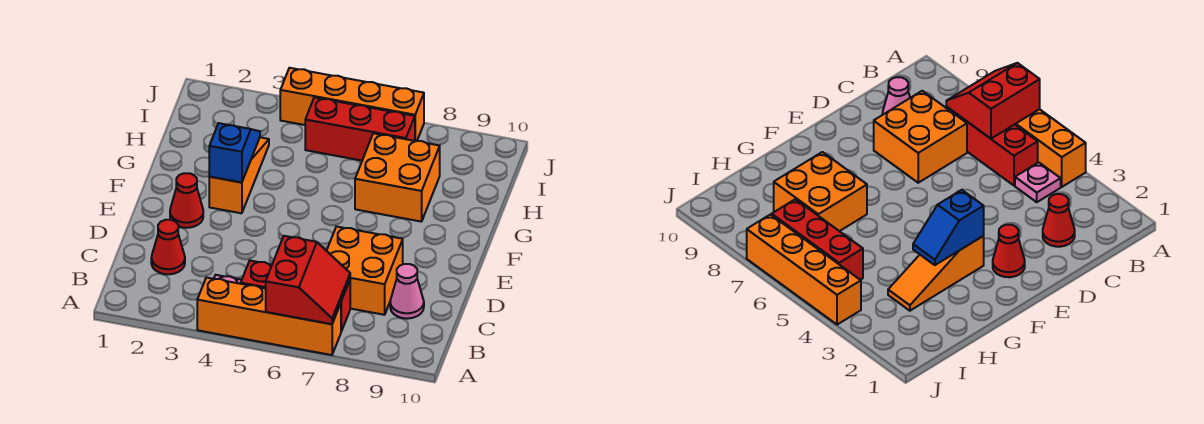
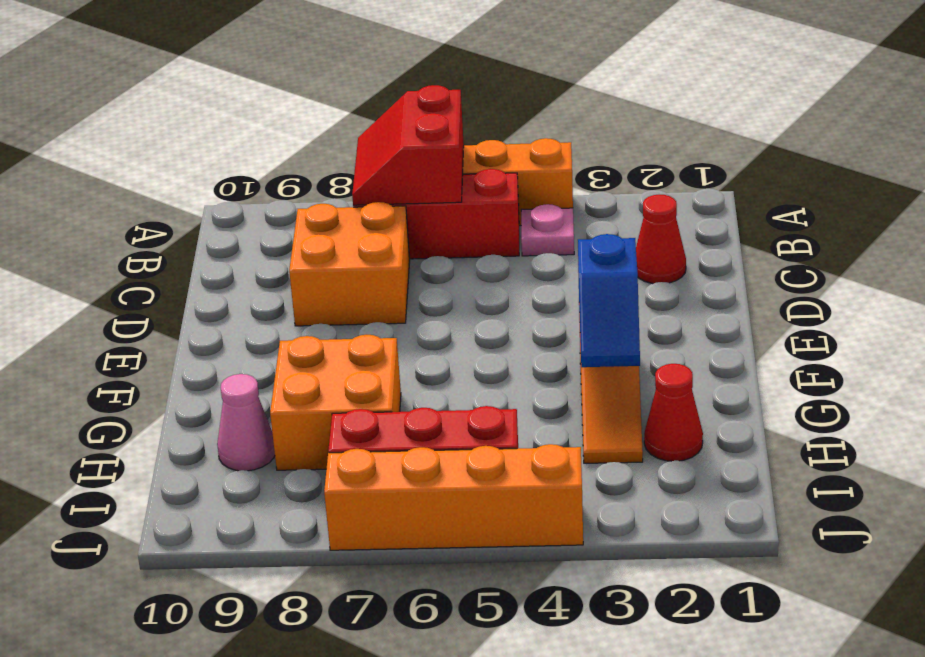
pink cone C9 level 1 -> pink cone H9 level 1
red cone E2 level 1 -> red cone H2 level 1

